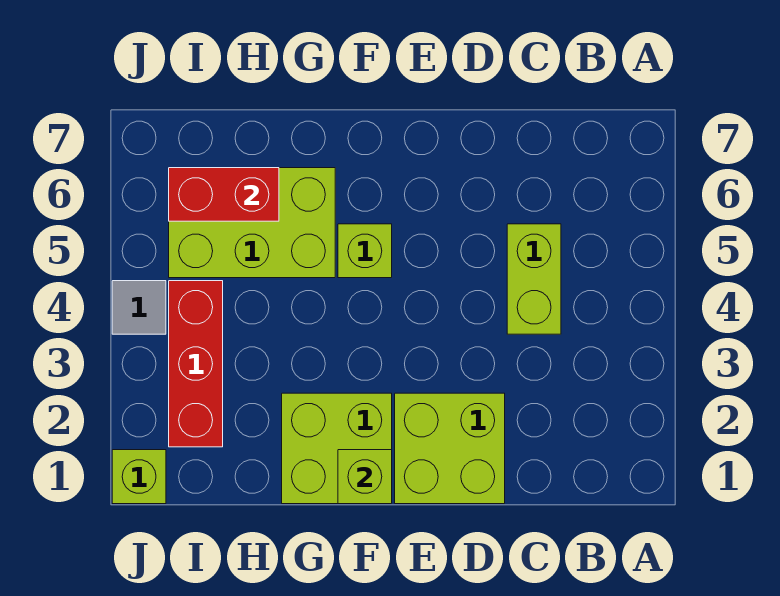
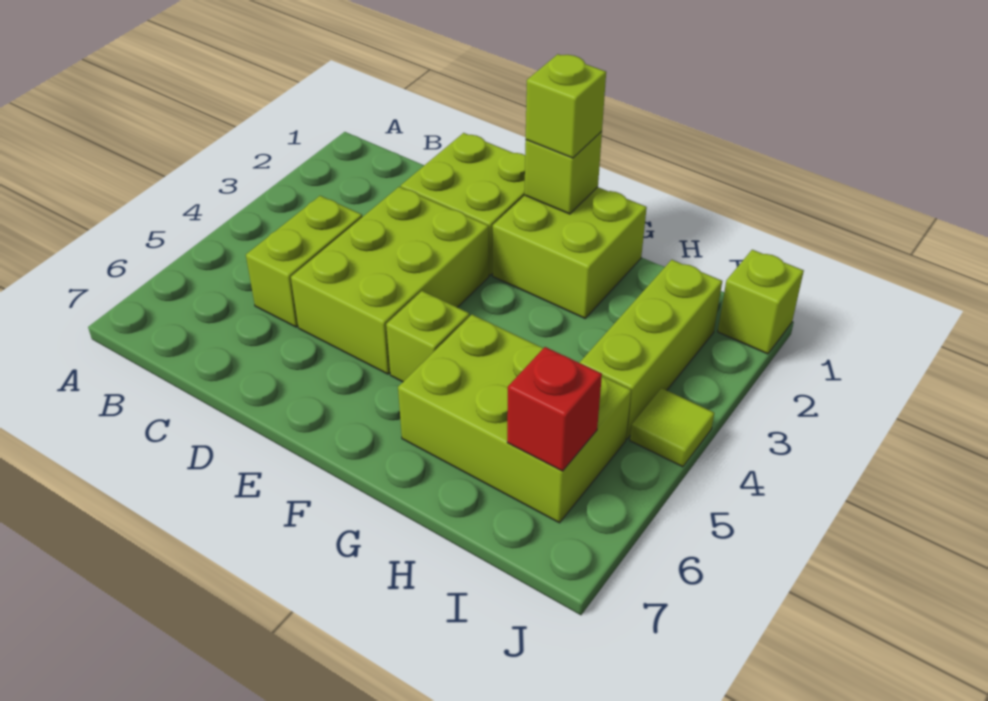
none -> lime brick D3:E5 level 1
none -> lime brick F1 level 3
red brick H6:I6 level 2 -> red brick I6 level 2
red brick I2:I4 level 1 -> lime brick I2:I4 level 1
grey tile J4 level 1 -> lime tile J4 level 1

